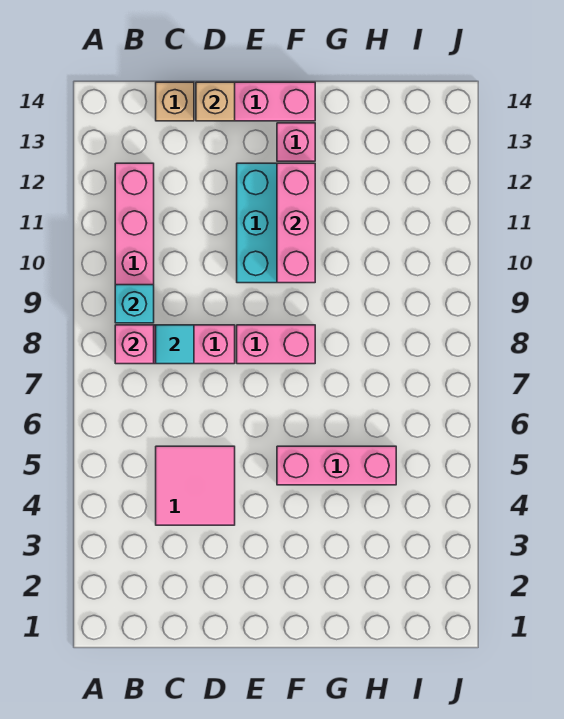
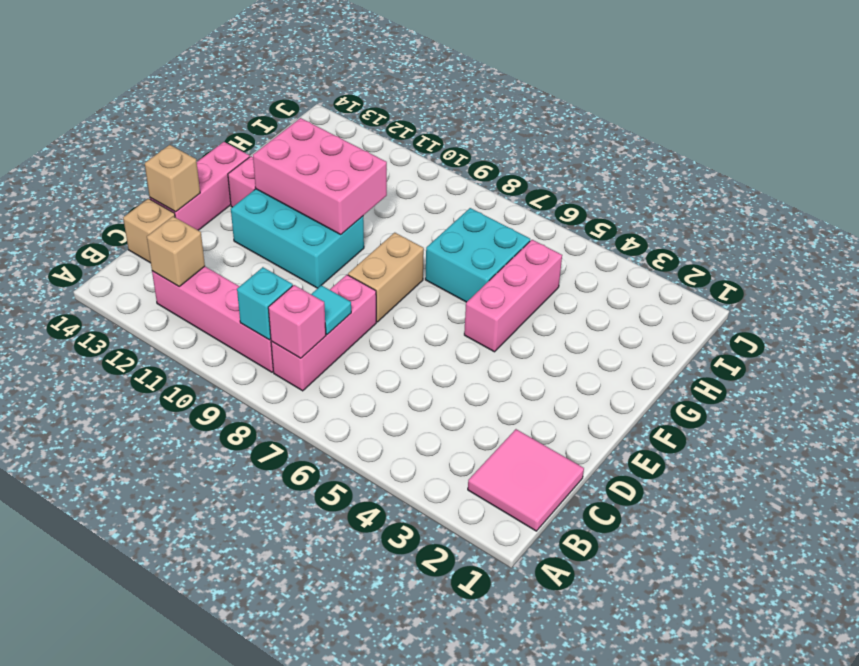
none -> tan brick B12 level 2
pink tile C4:D5 level 1 -> pink tile B1:C2 level 1
pink brick E8:F8 level 1 -> tan brick E8:F8 level 1
pink brick F10:F12 level 2 -> pink brick F10:G12 level 2
none -> cyan brick G6:H7 level 1

